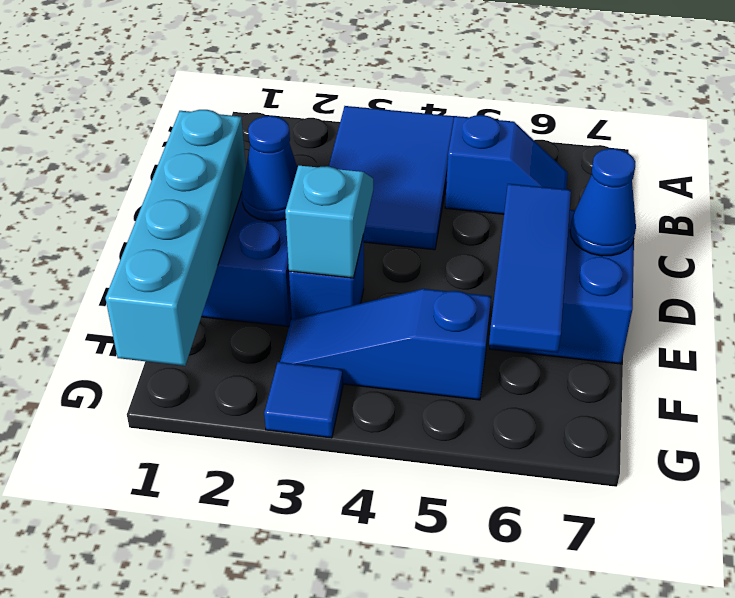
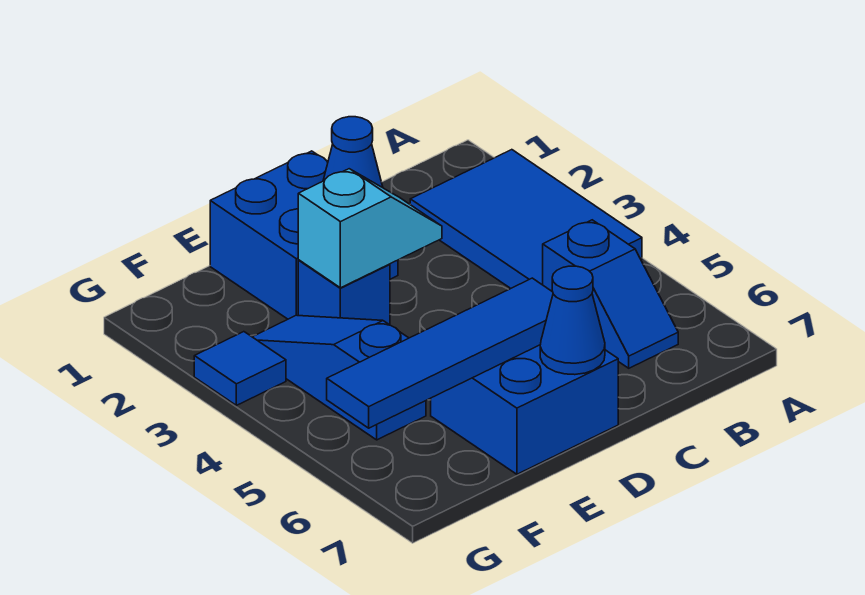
blue tile A3:C4 level 1 -> blue tile A2:B4 level 1
cyan brick D1:G1 level 2 -> none
blue tile D6:F6 level 2 -> blue tile D6:G6 level 2

